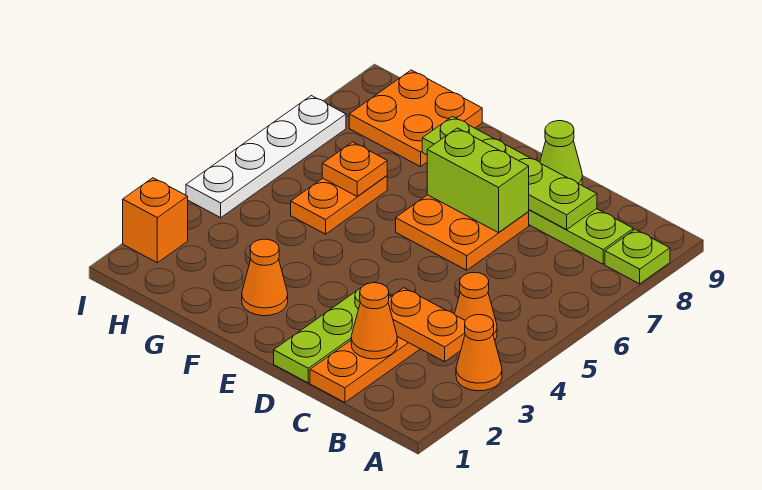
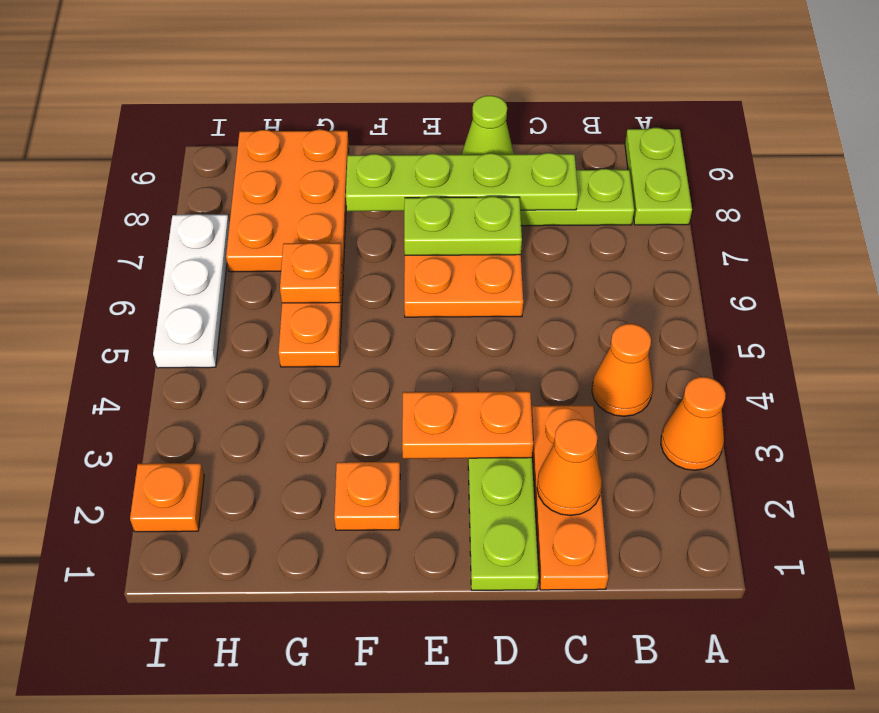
lime plate A8 level 1 -> lime plate A8:A9 level 1
orange plate B3:C3 level 2 -> orange plate D3:E3 level 2
lime brick D7:E7 level 2 -> lime plate D7:E7 level 2
orange cone F2 level 1 -> orange plate F2 level 1
orange plate G8:H9 level 1 -> orange plate G7:H9 level 1
orange brick I2 level 1 -> orange plate I2 level 1
white plate I4:I7 level 1 -> white plate I5:I7 level 1

